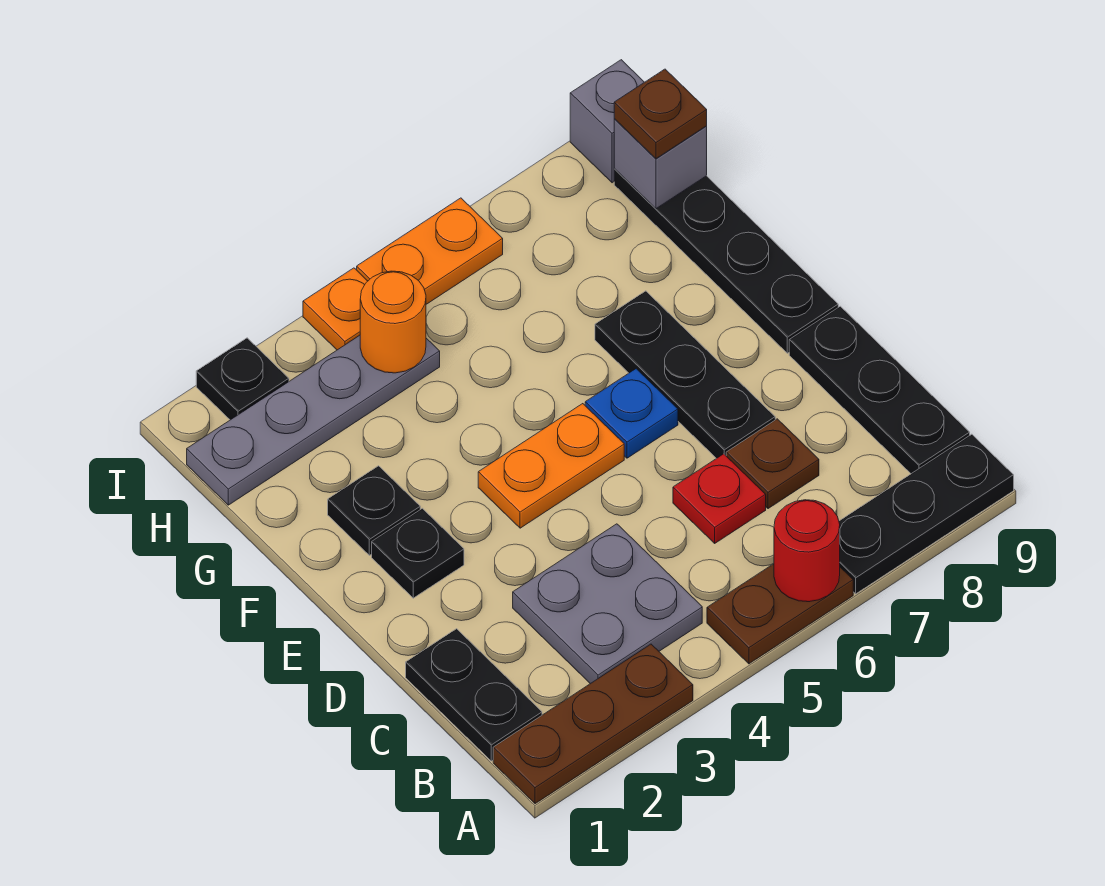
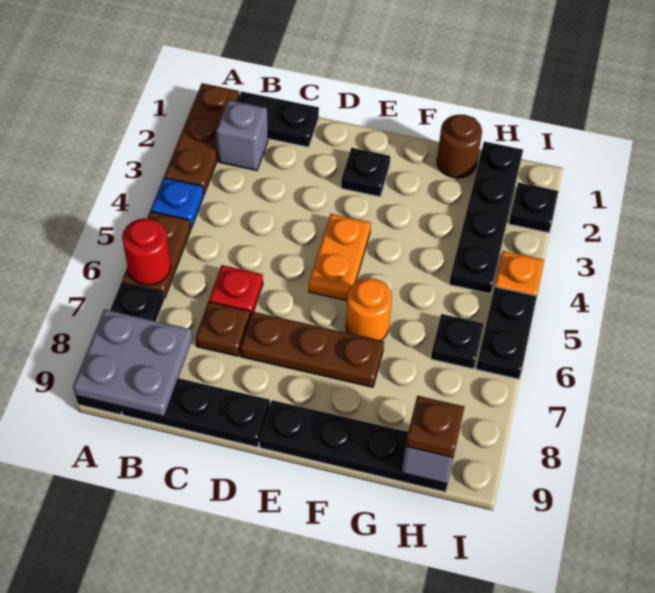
grey plate B3:C4 level 1 -> grey plate A8:B9 level 2
black plate D7:F7 level 1 -> brown plate D7:F7 level 1
blue plate E6 level 1 -> blue plate A4 level 1
black plate F2 level 1 -> black plate H6 level 1
none -> brown round brick G1 level 1
grey plate H1:H4 level 1 -> black plate H1:H4 level 1
orange round brick H4 level 2 -> orange round brick F6 level 1
orange plate I5:I6 level 1 -> black plate I5:I6 level 1
grey brick I9 level 1 -> grey brick B2 level 1

